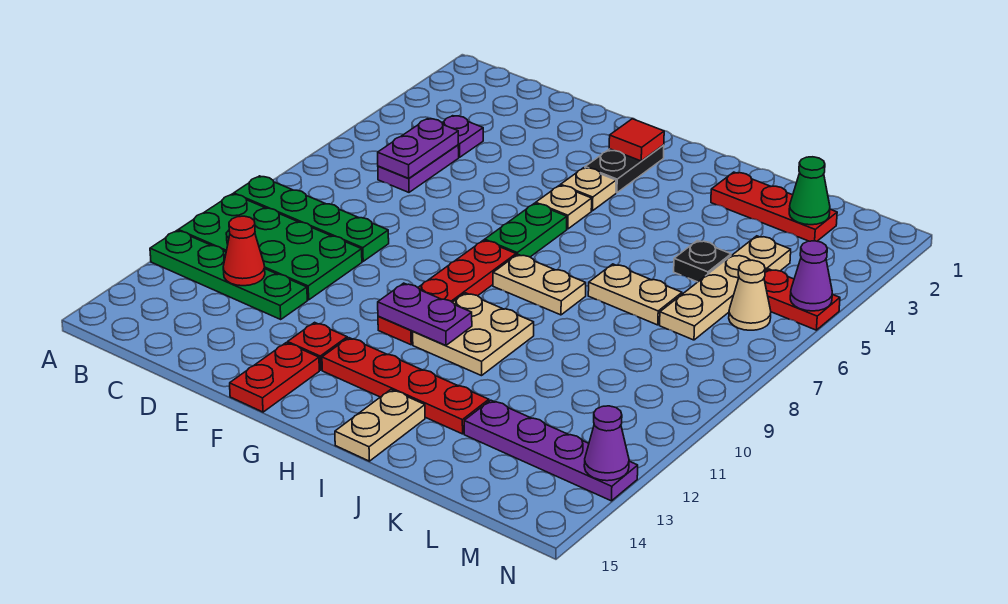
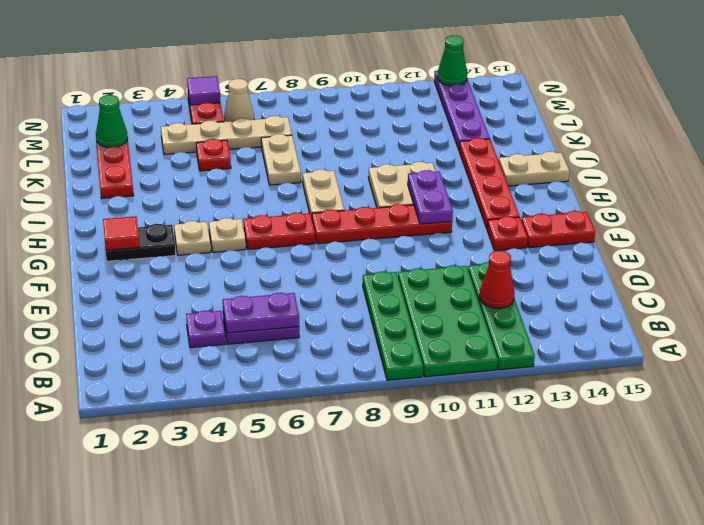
green plate G6:G7 level 1 -> red plate G6:G7 level 1
black plate K5 level 1 -> red plate K5 level 1
purple cone N5 level 2 -> purple tile N5 level 2
purple cone N13 level 2 -> green cone N13 level 2

